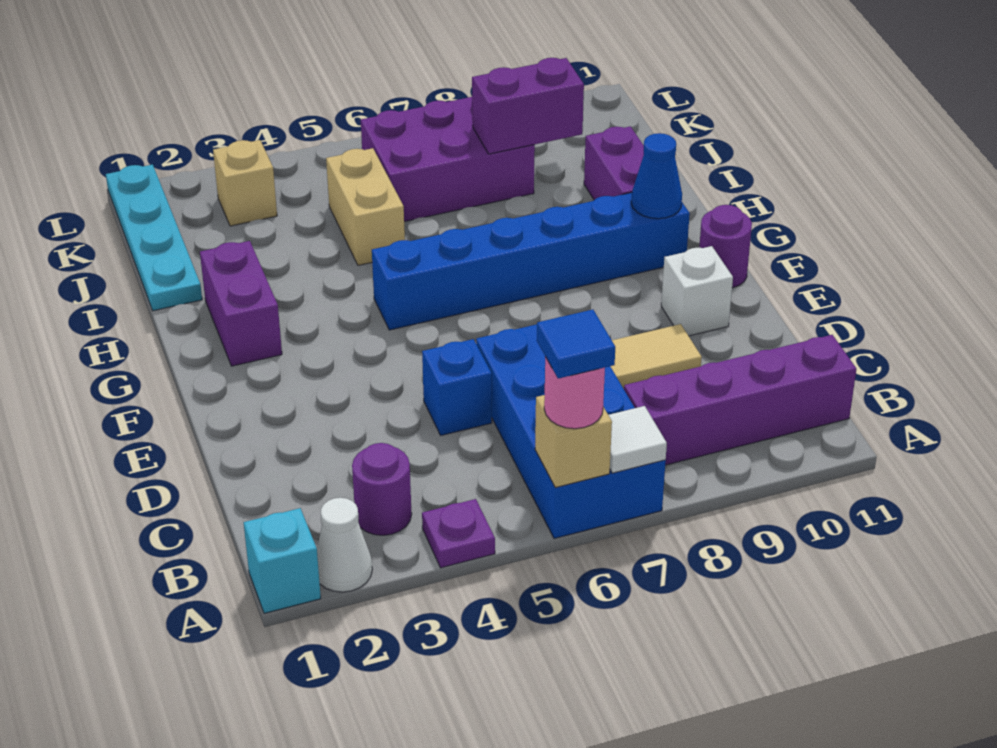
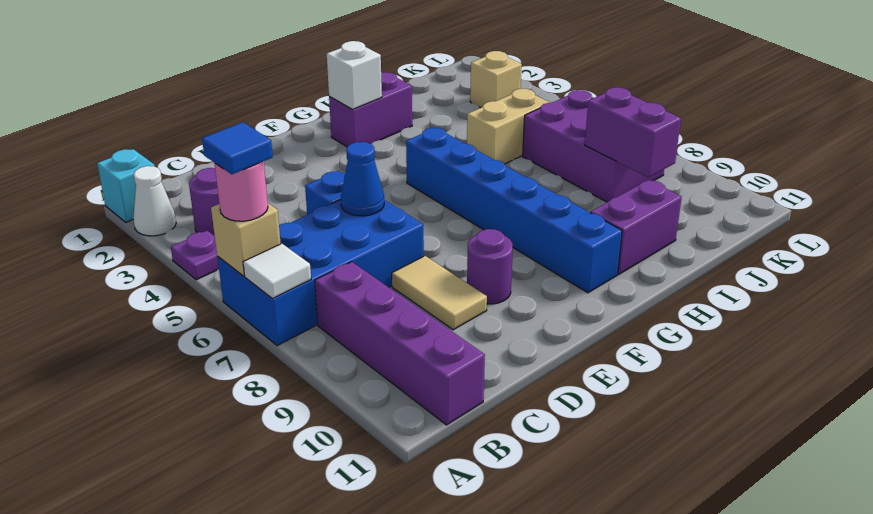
white brick E10 level 1 -> white brick G2 level 2
purple round brick F11 level 1 -> purple round brick E9 level 1
blue cone G10 level 2 -> blue cone D6 level 2
cyan plate I1:L1 level 1 -> none

